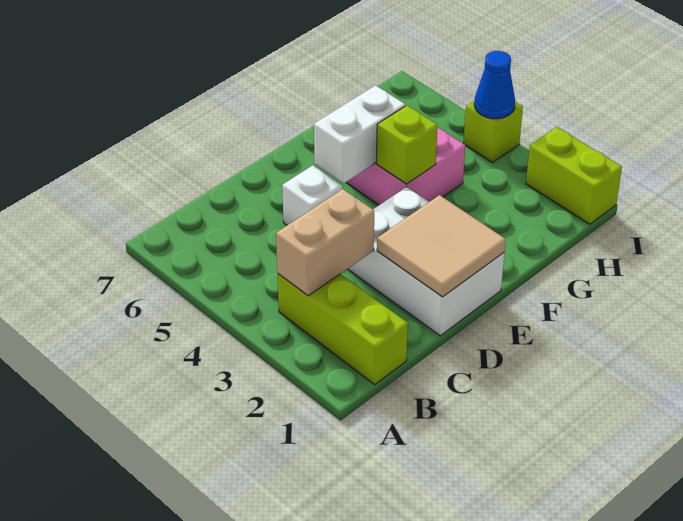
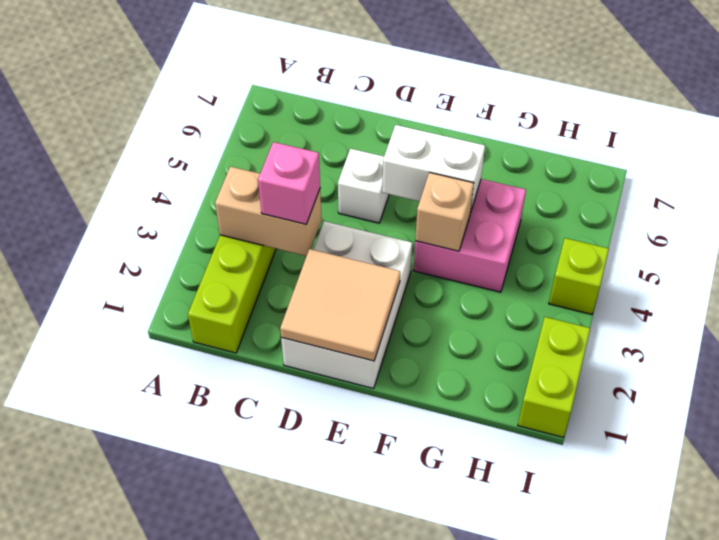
none -> pink brick C3 level 3
lime brick F4 level 2 -> tan brick F4 level 2
blue cone I4 level 2 -> none

